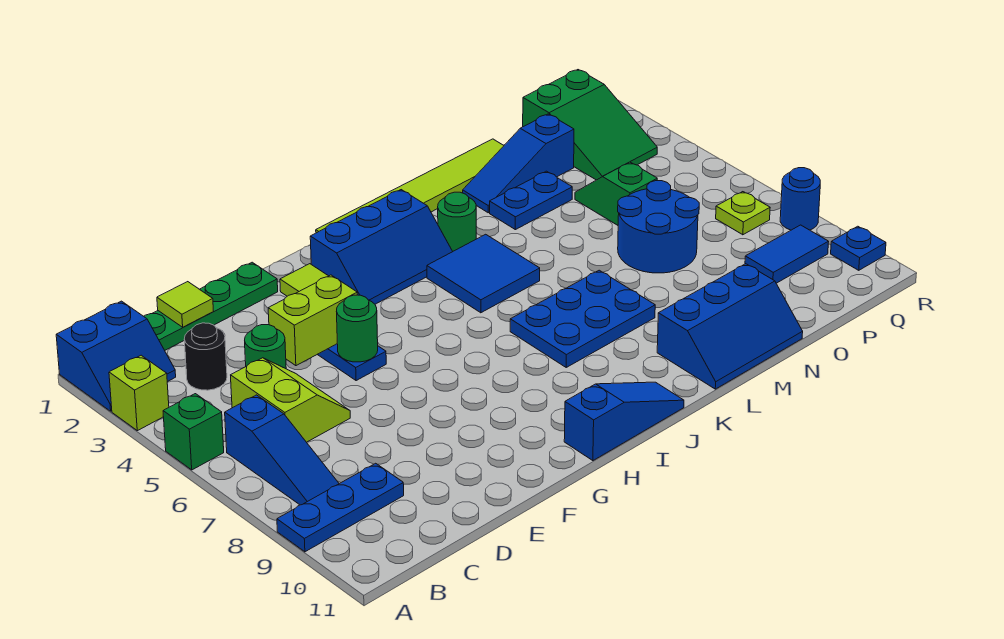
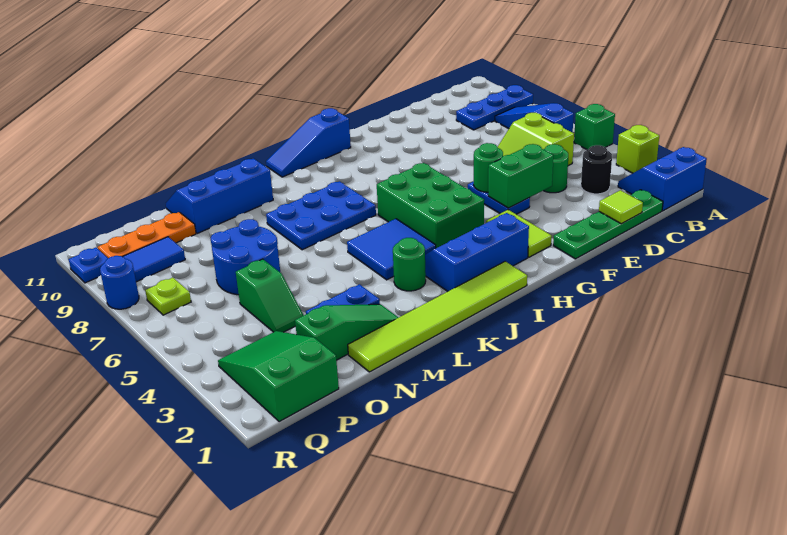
lime brick E4:F4 level 2 -> green brick E4:F4 level 2
none -> green brick H4:I6 level 1
blue slope M2:O2 level 1 top O -> green slope M2:O2 level 1 top O
none -> orange plate O10:Q10 level 1

